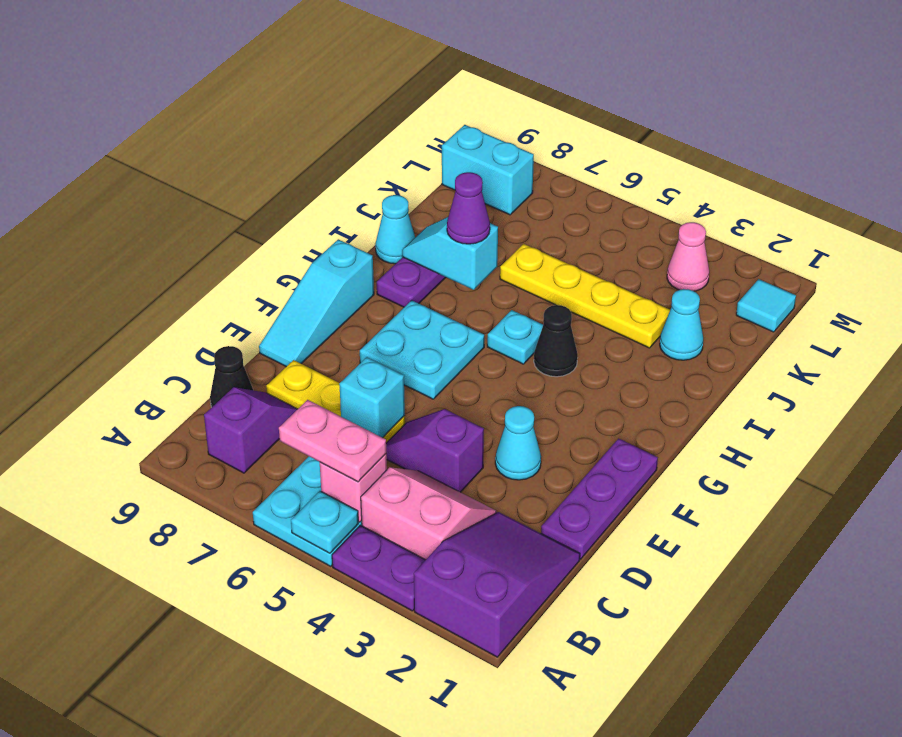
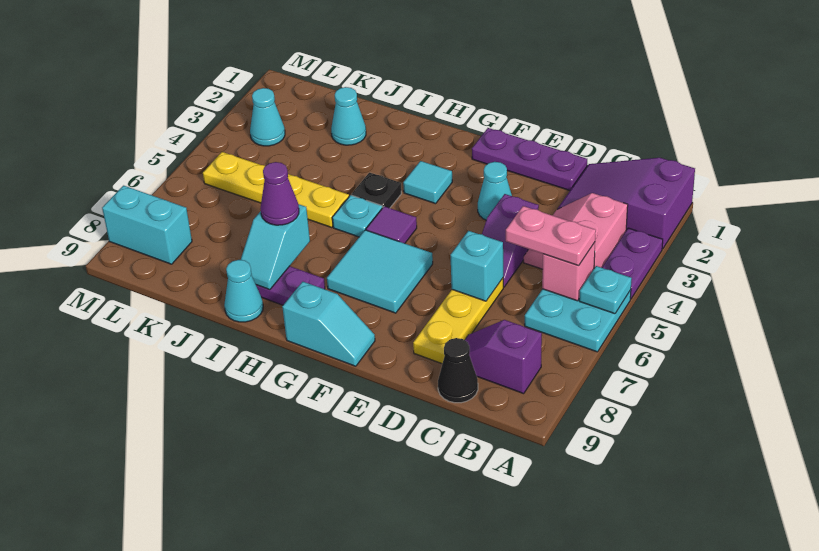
pink plate B5:B6 level 3 -> pink plate B5:C5 level 3
cyan slope E9:G9 level 1 top G -> cyan slope F9:G9 level 1 top G
cyan plate F6:G7 level 1 -> cyan tile F6:G7 level 1
none -> purple tile G5 level 1
black cone H4 level 1 -> black plate H4 level 1
yellow plate J3:J6 level 1 -> yellow plate I5:L5 level 1
cyan tile L1 level 1 -> cyan tile G3 level 1
pink cone L3 level 1 -> cyan cone L3 level 1
cyan brick L8:L9 level 1 -> cyan brick L8:M8 level 1

